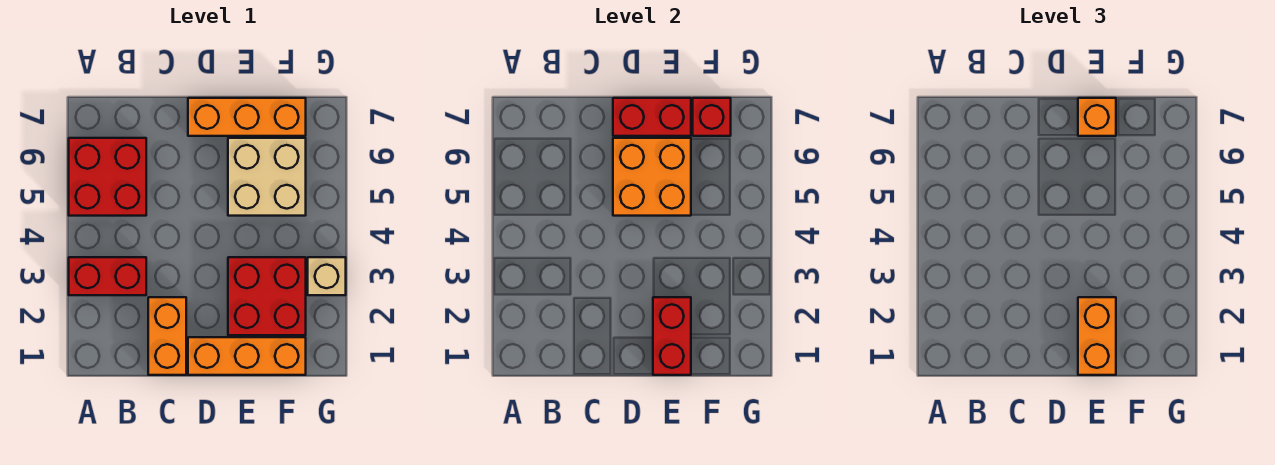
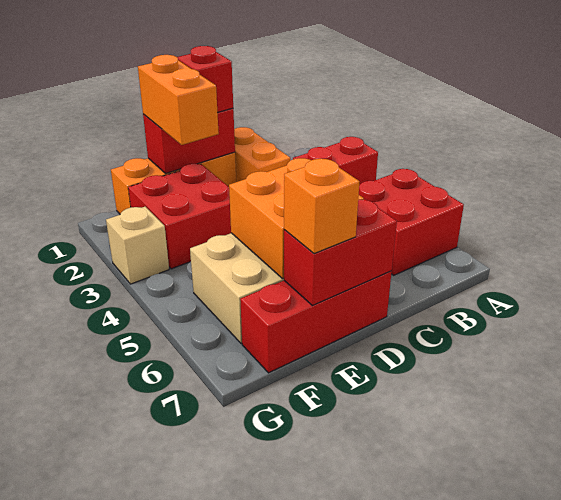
orange brick D7:F7 level 1 -> red brick D7:F7 level 1
red brick E1:E2 level 2 -> red brick D1:E1 level 2
red brick F7 level 2 -> red brick D1 level 3

